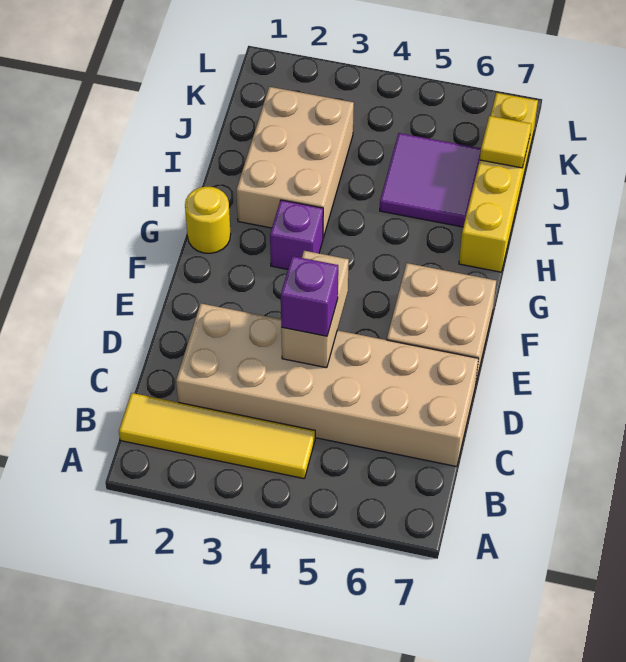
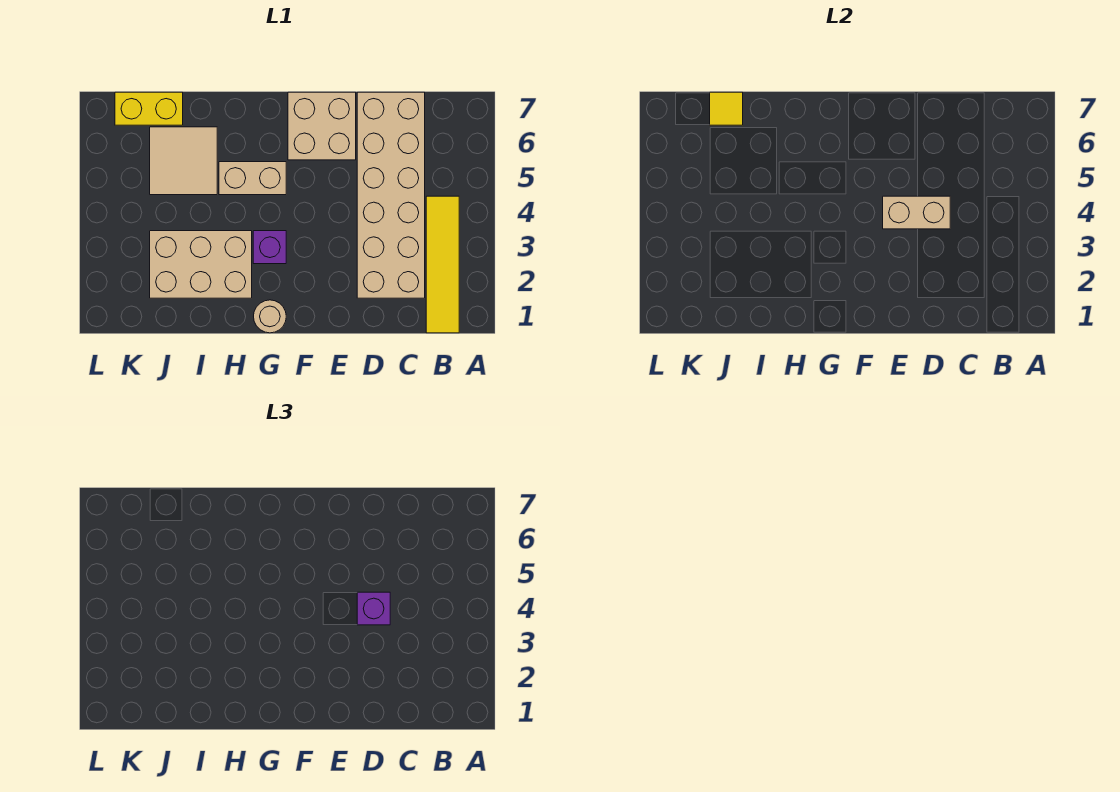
yellow round brick G1 level 1 -> tan round brick G1 level 1
none -> tan brick G5:H5 level 1
yellow brick H7:K7 level 1 -> yellow brick J7:K7 level 1
purple tile I5:J6 level 1 -> tan tile I5:J6 level 1

